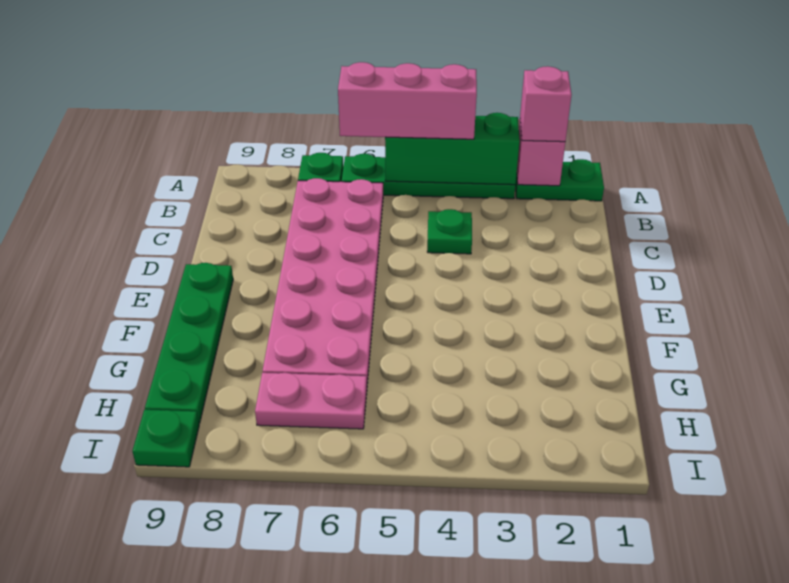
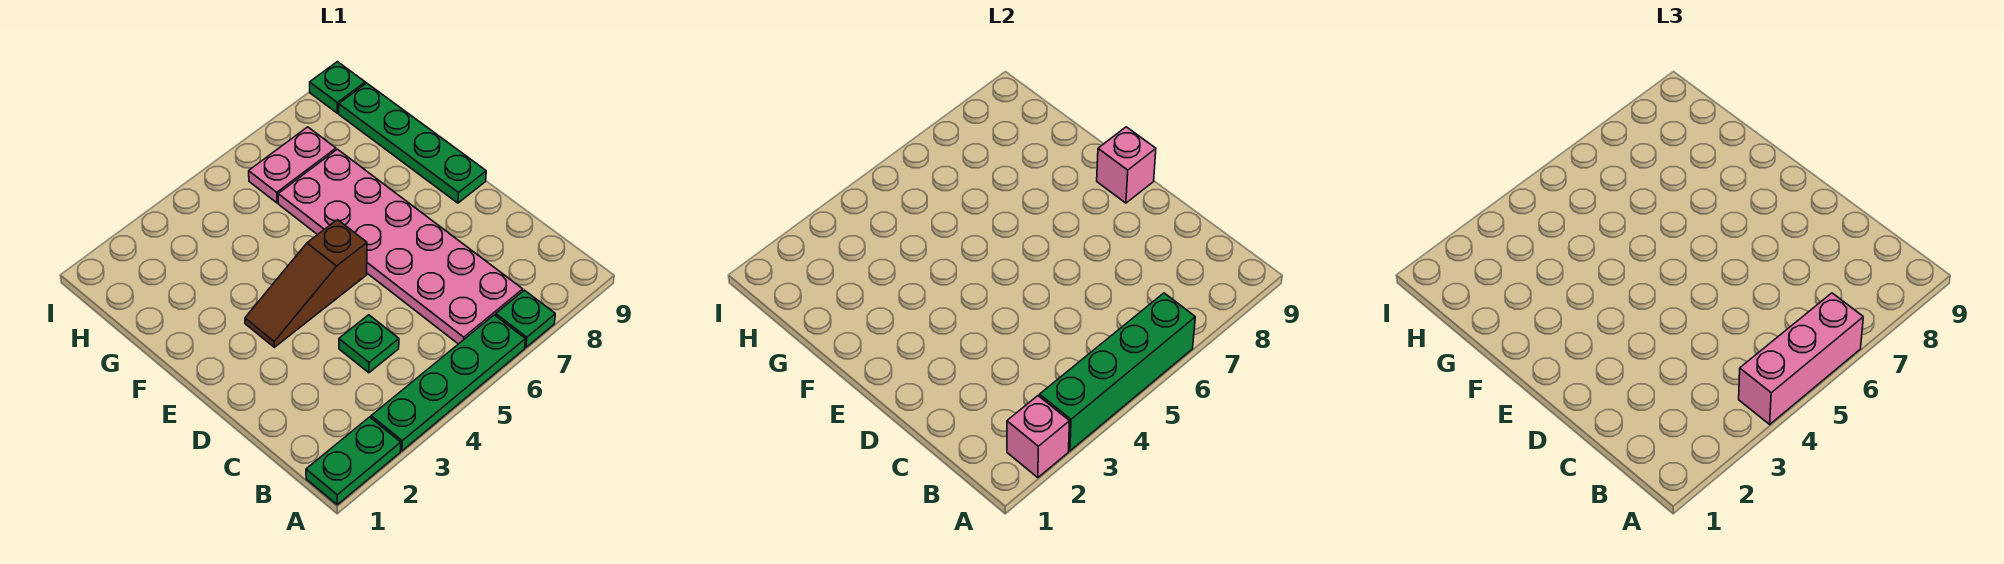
pink brick A2 level 3 -> pink brick E9 level 2
green brick A3:A5 level 2 -> green brick A3:A6 level 2
none -> brown slope E3:E5 level 1 top 5

